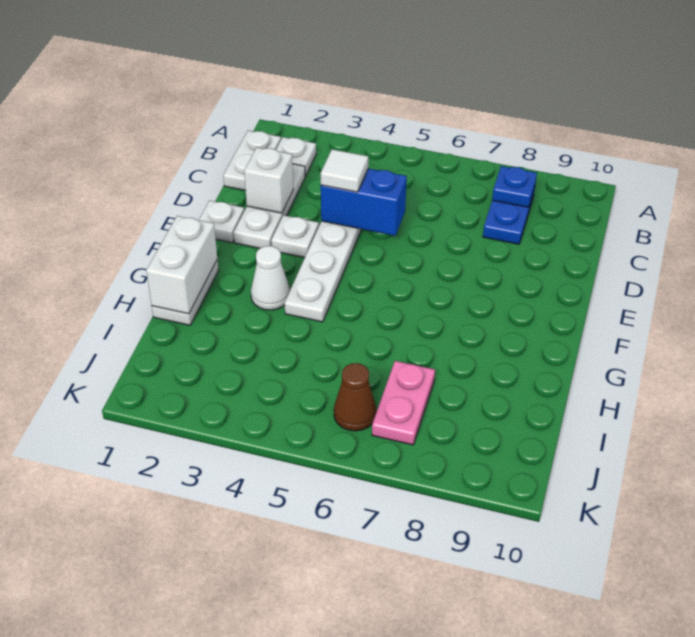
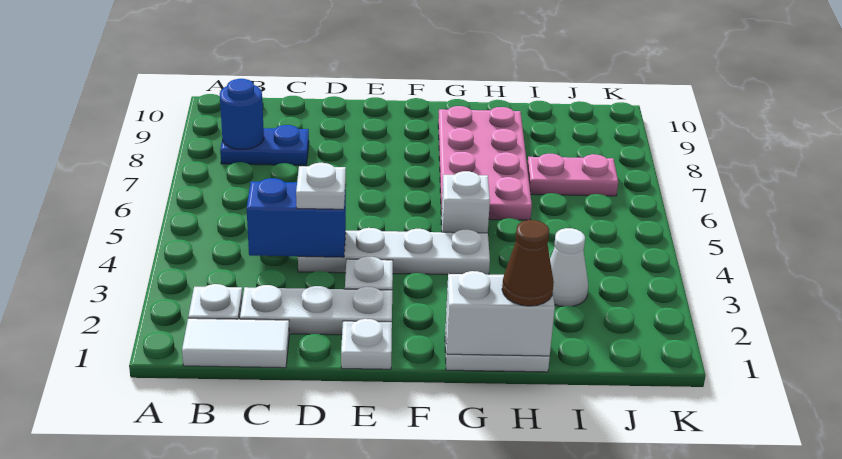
white plate B1:C1 level 1 -> white tile B1:C1 level 1
blue plate B8 level 2 -> blue round brick B8 level 2
white brick D2 level 2 -> white brick G5 level 1
blue brick D4:D5 level 2 -> blue brick C4:D4 level 2
white tile D4 level 3 -> white plate D4 level 3
white cone G3 level 1 -> white cone I3 level 1
none -> pink plate G6:H9 level 1
brown cone J6 level 1 -> brown cone H1 level 3

